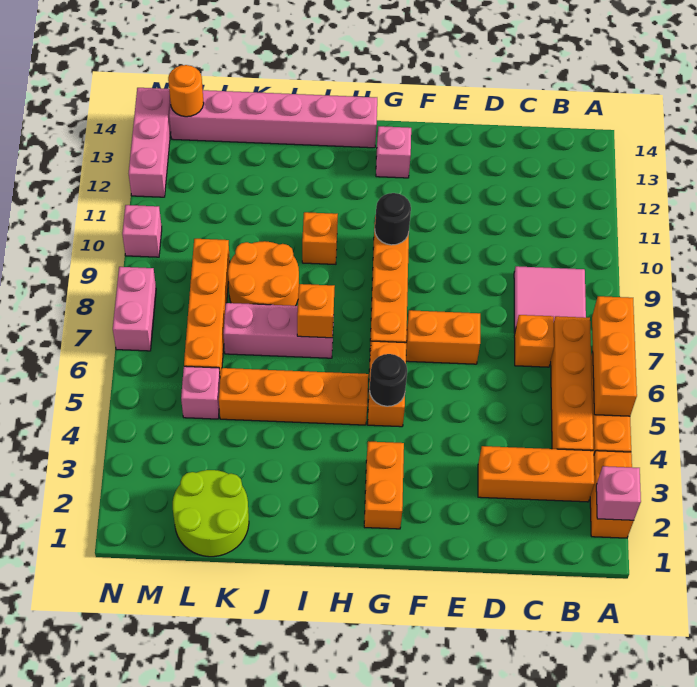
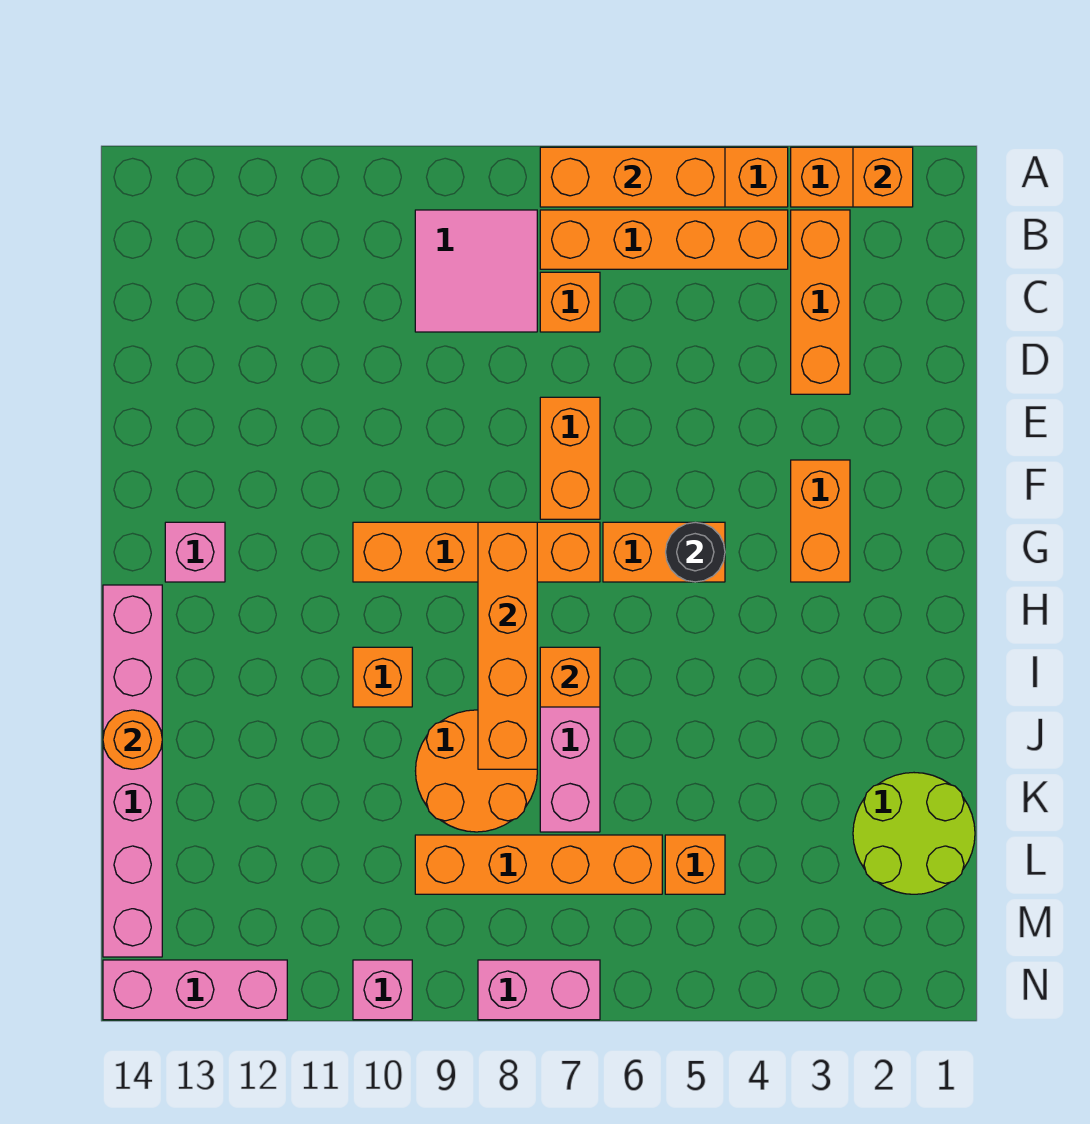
pink brick A2 level 2 -> orange brick A2 level 2
orange brick G2:G3 level 1 -> orange brick F3:G3 level 1
black round brick G10 level 2 -> none
orange brick H5:K5 level 1 -> orange brick G8:J8 level 2
pink brick L5 level 1 -> orange brick L5 level 1
orange round brick M14 level 2 -> orange round brick J14 level 2

